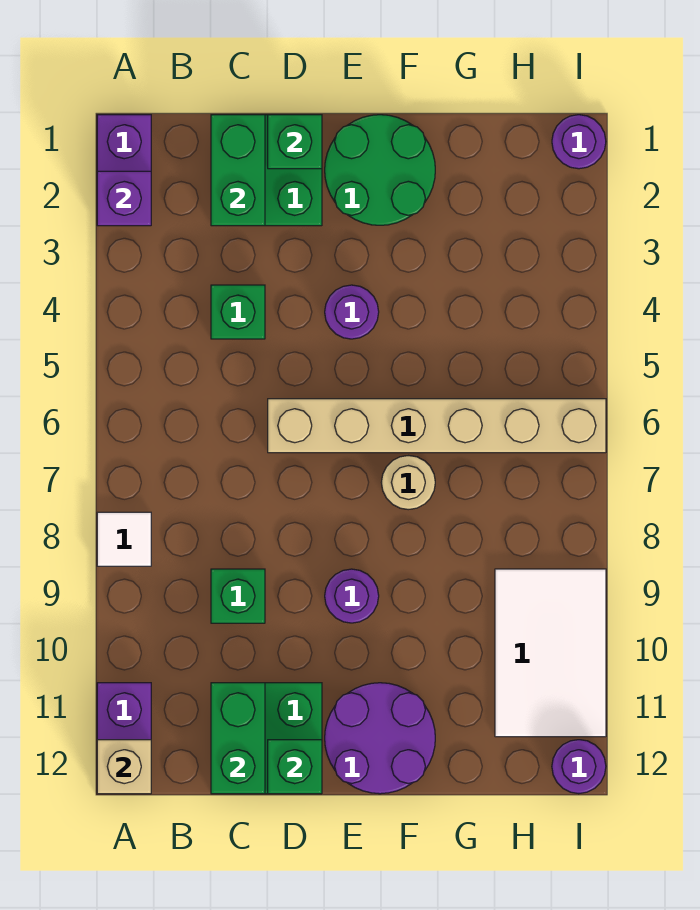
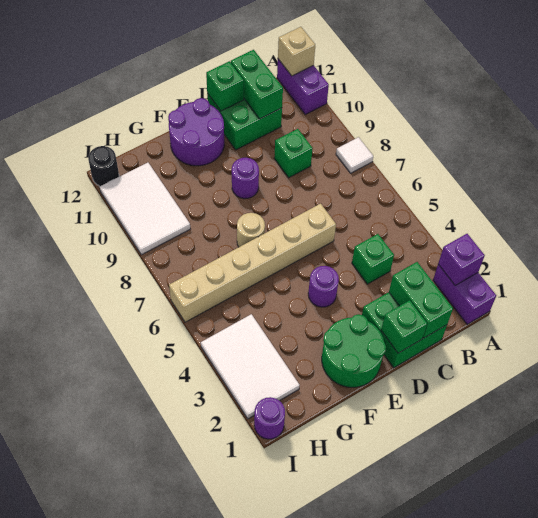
none -> white tile H2:I4 level 1
purple round brick I12 level 1 -> black round brick I12 level 1

